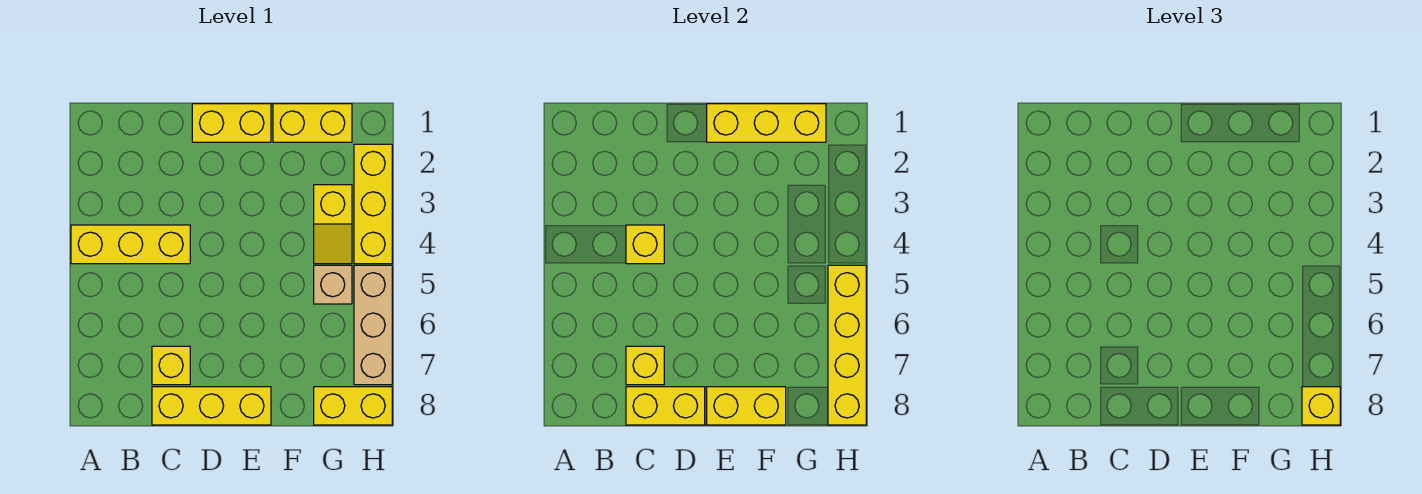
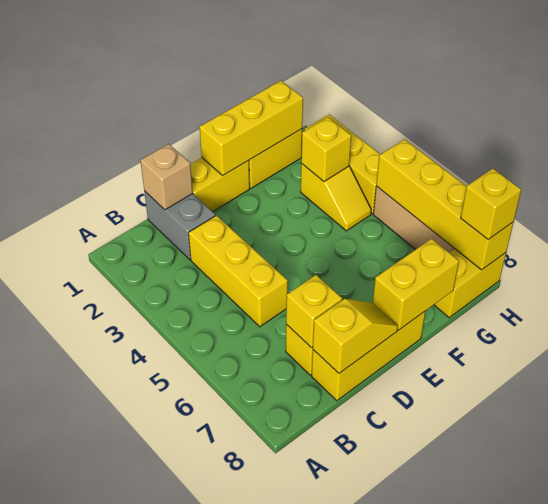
yellow brick A4:C4 level 1 -> yellow brick C3:C5 level 1
none -> grey brick C1:C2 level 1
yellow brick C4 level 2 -> yellow brick G3 level 2
yellow brick C8:D8 level 2 -> yellow slope C8:D8 level 2 top C
tan brick G5 level 1 -> tan brick C1 level 2

